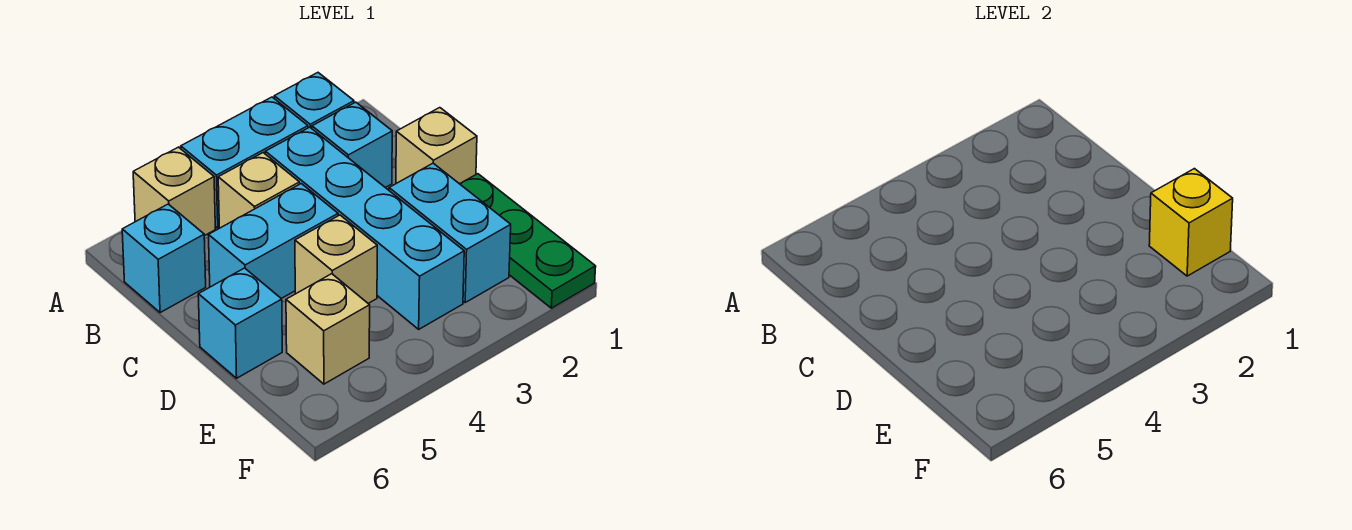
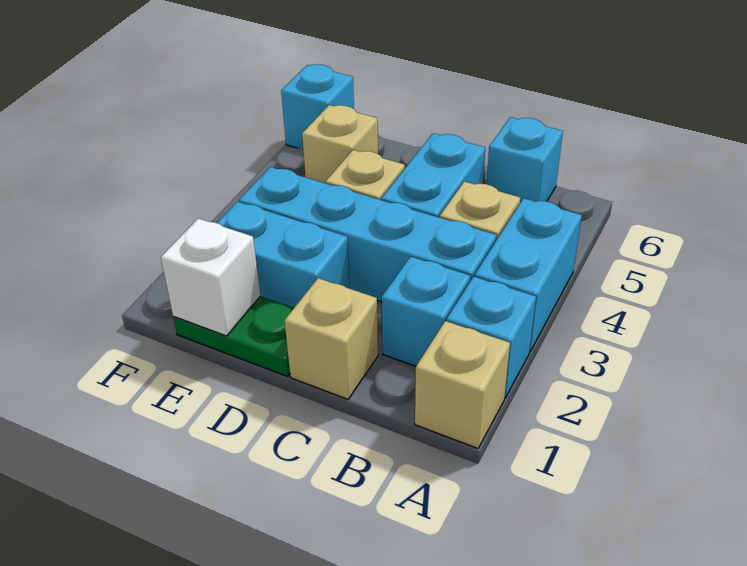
tan brick A5 level 1 -> tan brick A1 level 1
green plate D1:F1 level 1 -> green plate D1:E1 level 1
cyan brick D6 level 1 -> cyan brick F6 level 1
yellow brick E1 level 2 -> white brick E1 level 2

